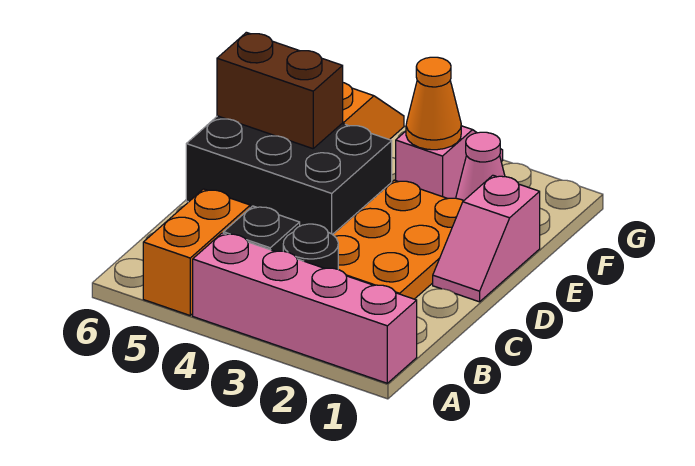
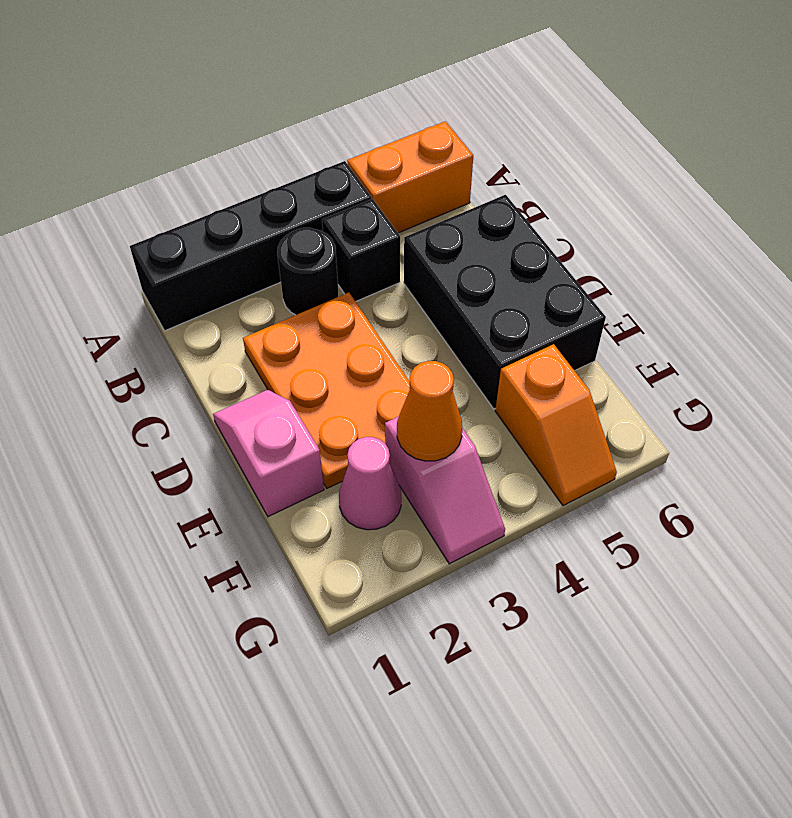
pink brick A1:A4 level 1 -> black brick A1:A4 level 1
orange brick A5:B5 level 1 -> orange brick A5:A6 level 1
black brick D4:E6 level 1 -> black brick C5:E6 level 1
brown brick E5:E6 level 2 -> none

